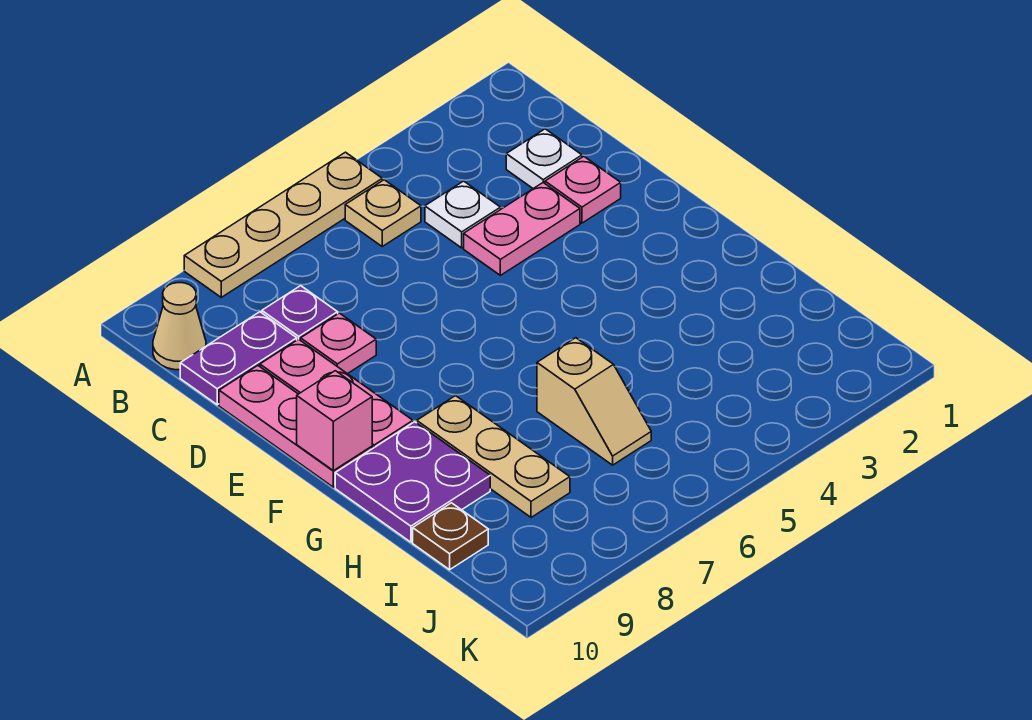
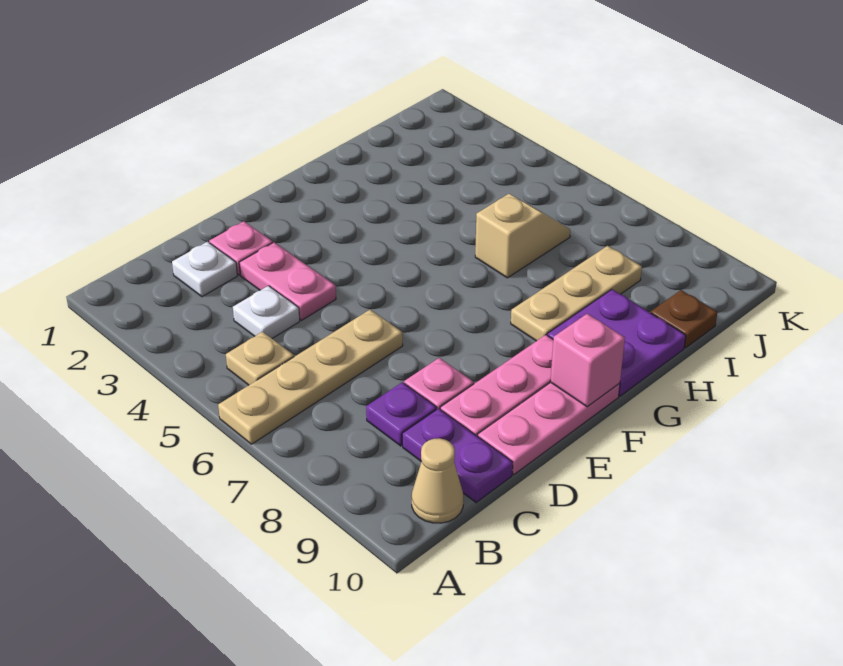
tan plate A5:A8 level 1 -> tan plate A6:D6 level 1

